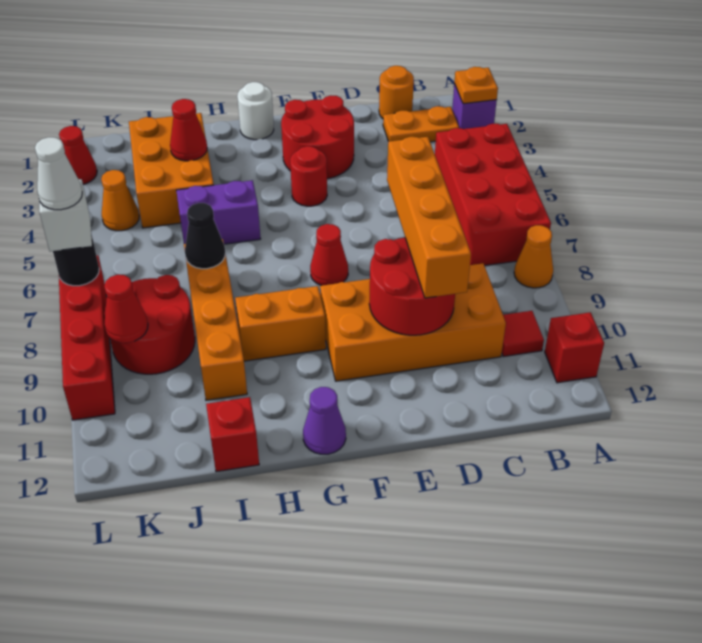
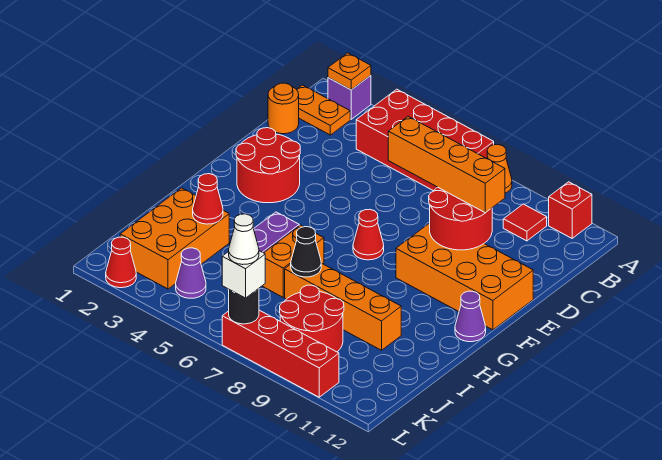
orange plate B2:C2 level 1 -> orange plate B1:B2 level 1
orange brick C9:F10 level 1 -> orange brick E9:F12 level 1
red round brick F4 level 1 -> none
white round brick G1 level 1 -> none
orange brick G9:H9 level 1 -> orange brick H6:I6 level 1
orange brick I2:J4 level 1 -> orange brick I2:K3 level 1
red brick I12 level 1 -> none
orange cone K4 level 1 -> purple cone K4 level 1
red cone K9 level 2 -> none

